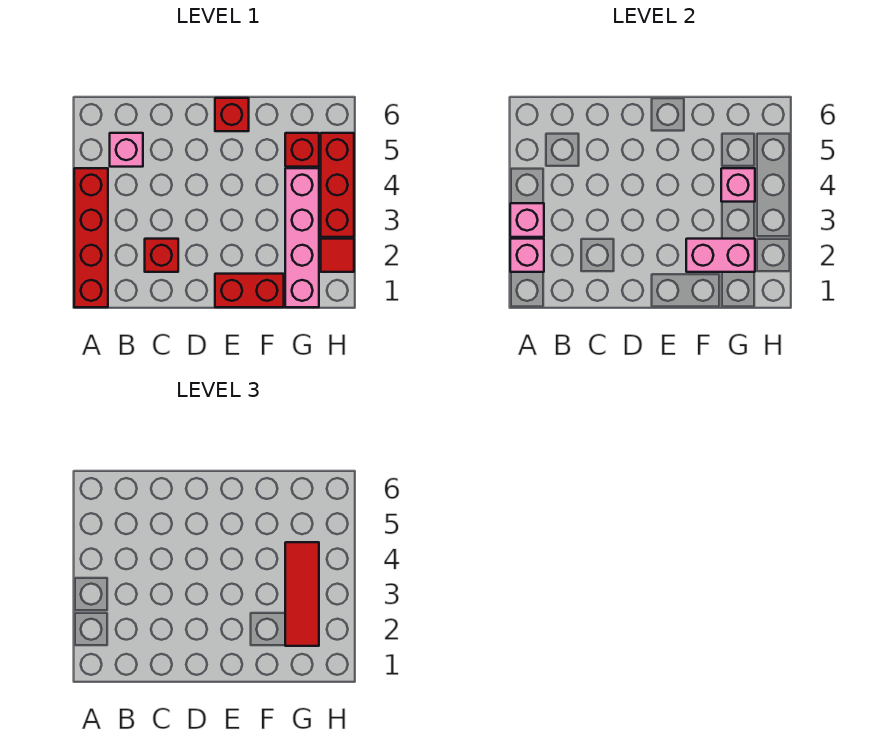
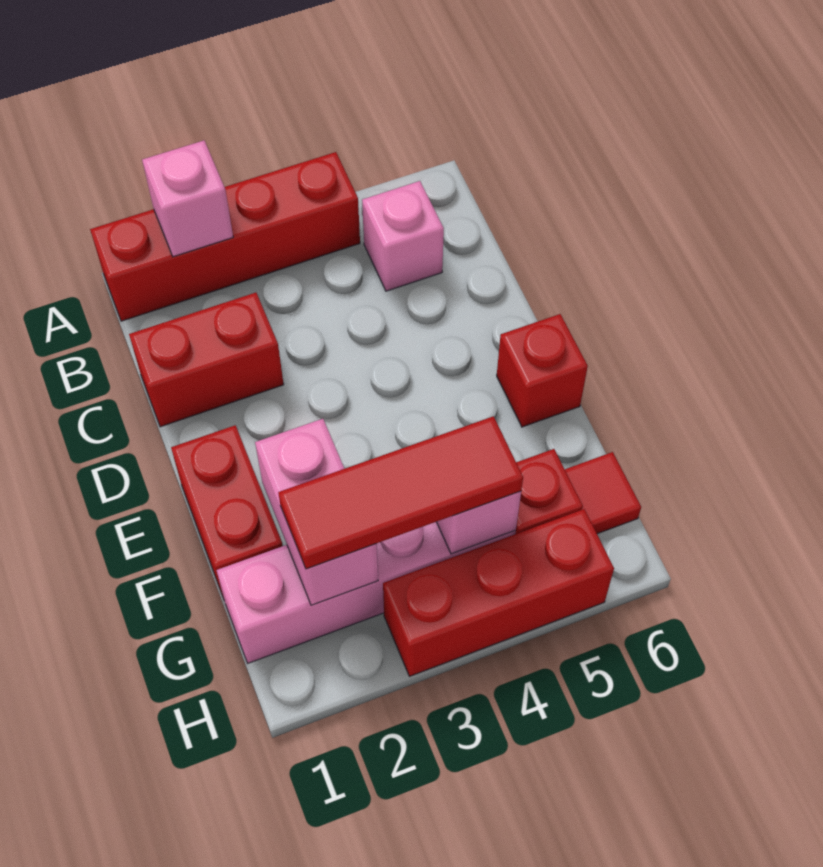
pink brick A3 level 2 -> none
red brick C2 level 1 -> red brick C1:C2 level 1
red tile H2 level 1 -> red tile G6 level 1

